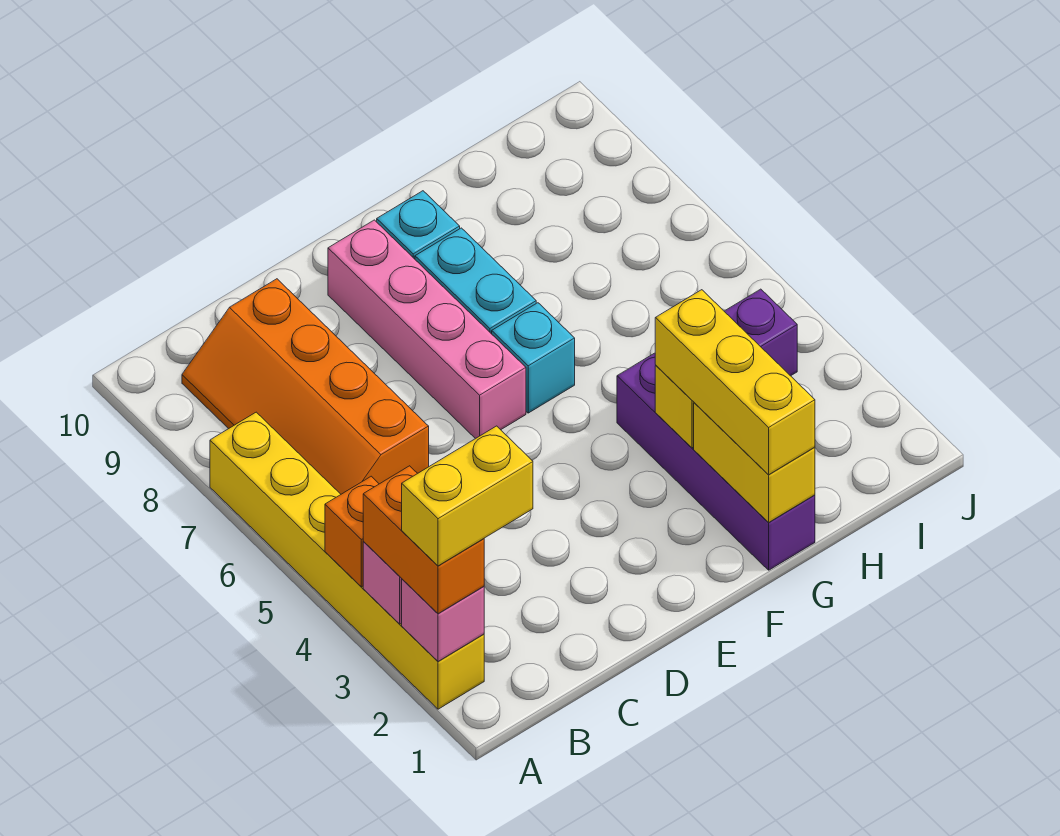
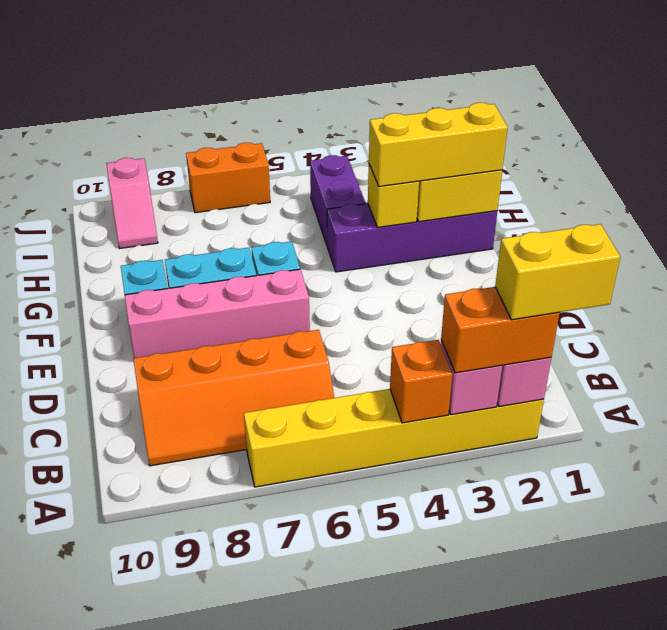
yellow brick A2:B2 level 4 -> yellow brick A1:A2 level 4
none -> pink slope I9:J9 level 1 top J
none -> orange brick J6:J7 level 1

